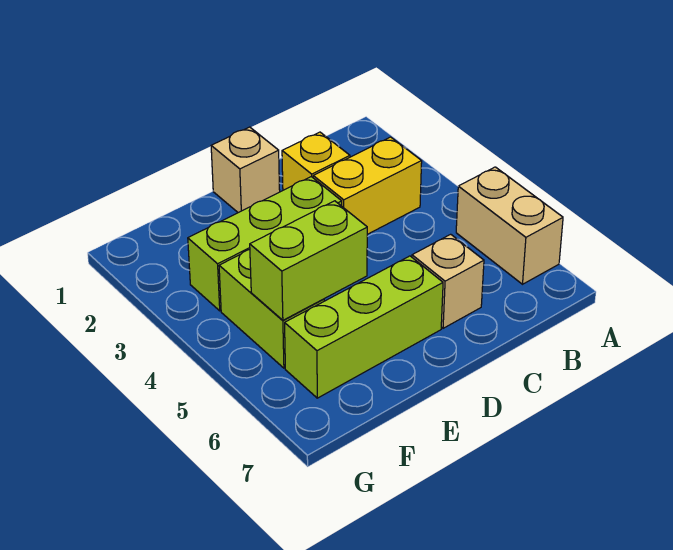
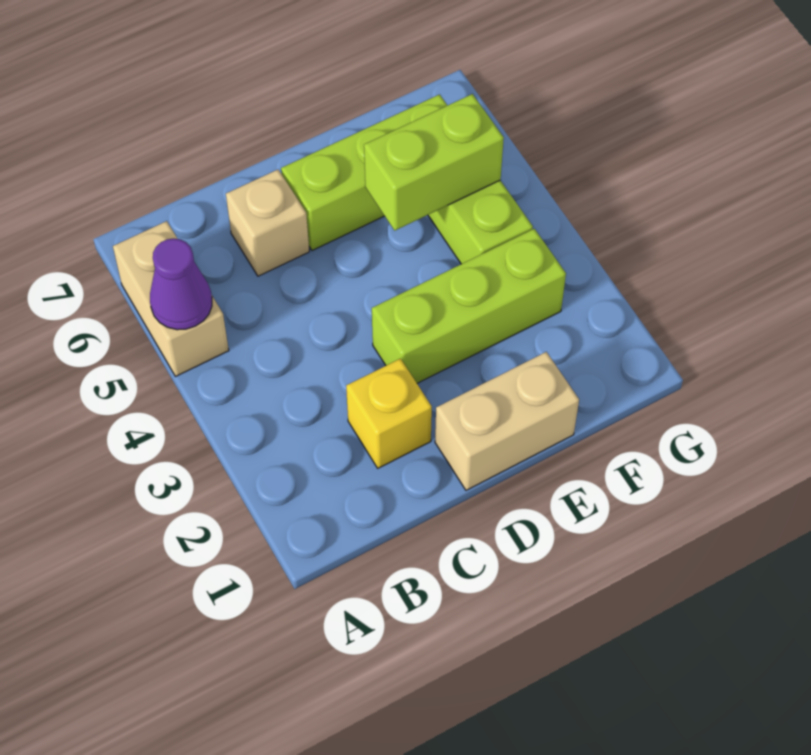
none -> purple cone A5 level 2
yellow brick B3:C3 level 1 -> none
tan brick D1 level 1 -> tan brick D1:E1 level 1

